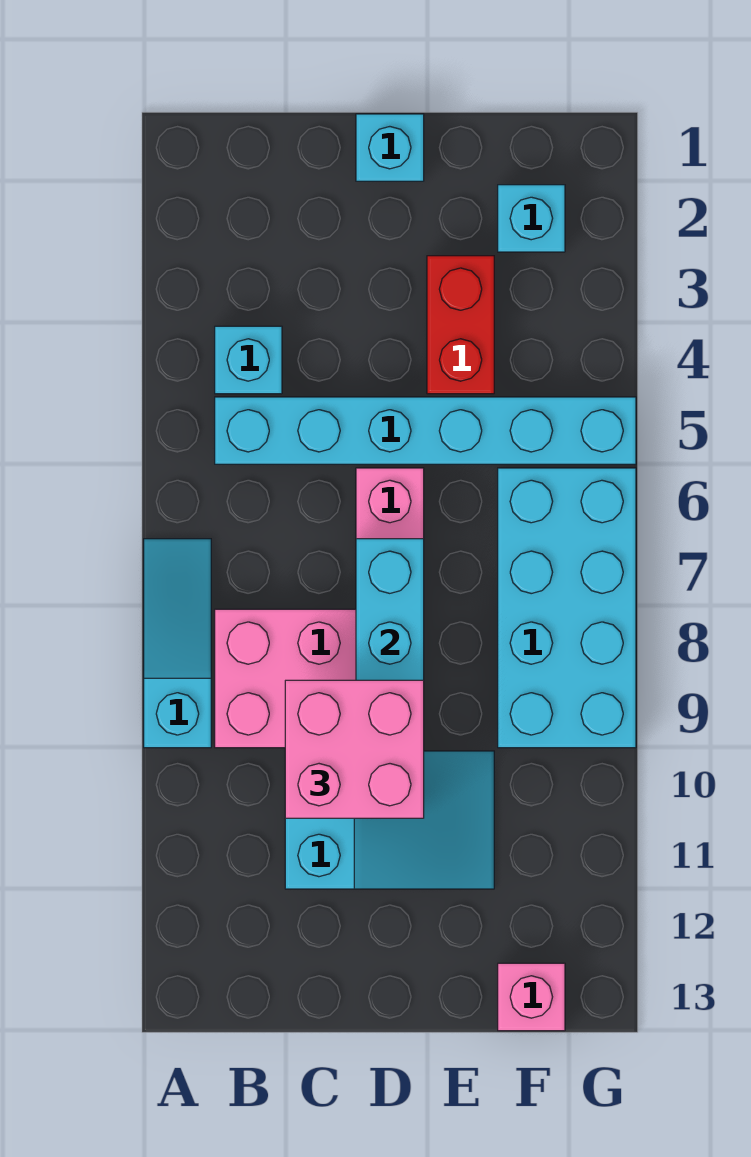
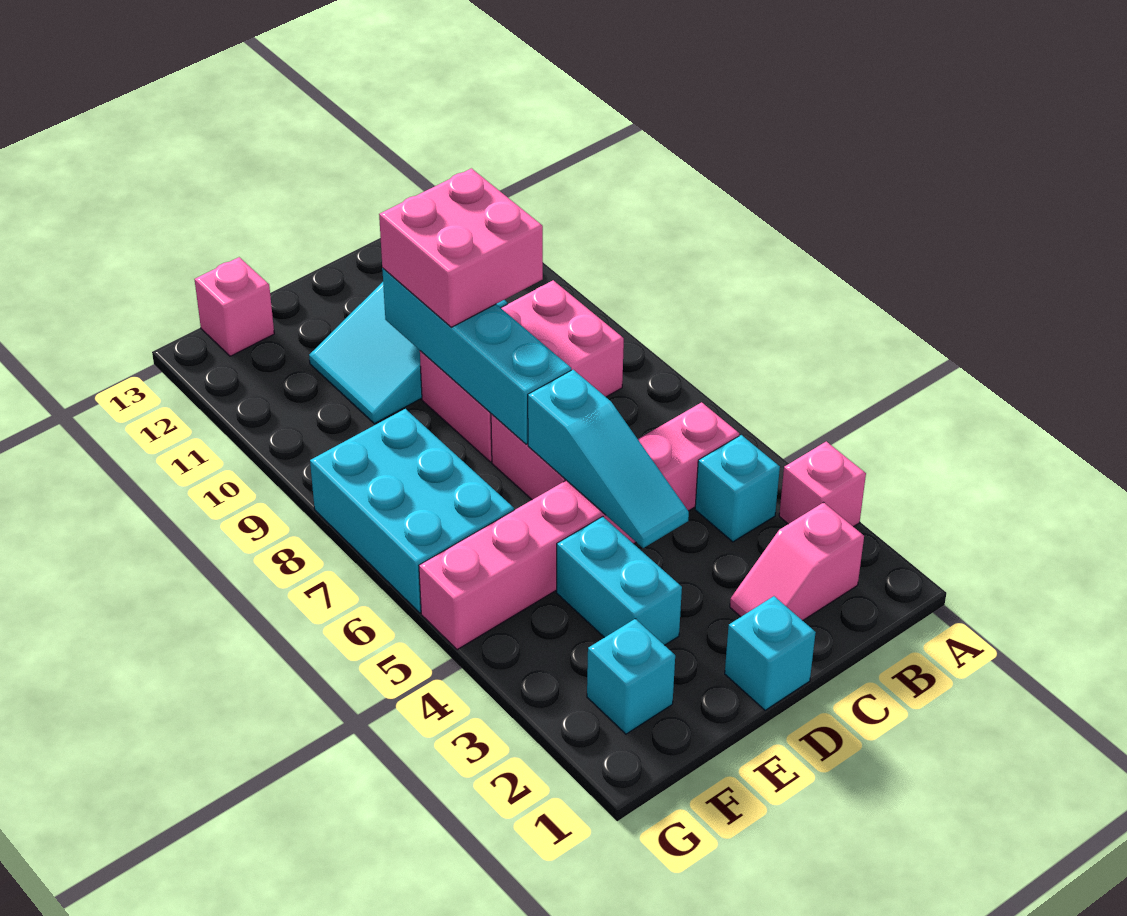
none -> pink brick A3 level 1
cyan slope A7:A9 level 1 top 9 -> cyan slope D4:D6 level 2 top 6
none -> pink slope B2:C2 level 1 top B
cyan brick B5:G5 level 1 -> pink brick B5:G5 level 1
red brick E3:E4 level 1 -> cyan brick E3:E4 level 1
cyan brick F6:G9 level 1 -> cyan brick F6:G8 level 1

